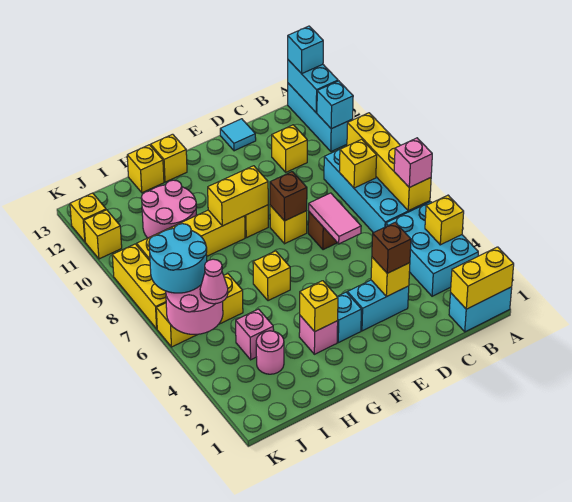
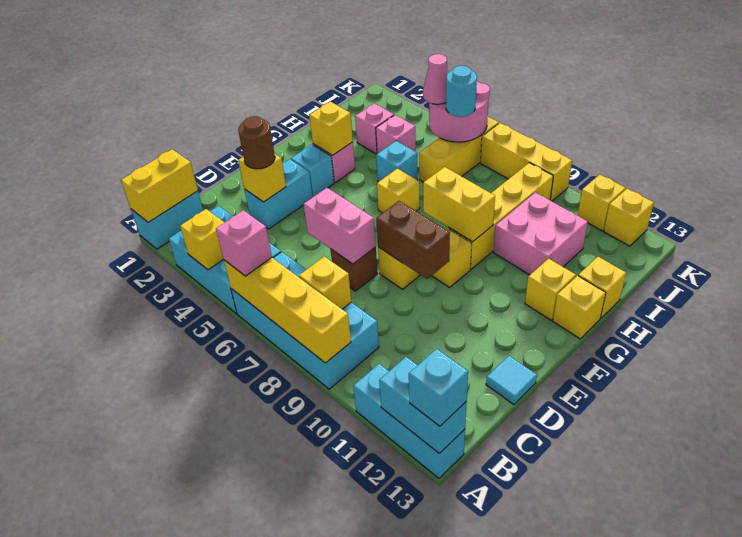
cyan brick A11 level 2 -> cyan brick H5 level 1
yellow brick C11 level 1 -> yellow brick G12 level 1
brown brick D3 level 3 -> brown round brick D3 level 3
pink tile D6:D7 level 2 -> pink brick D6:D7 level 2
brown brick E8 level 2 -> brown brick E8:E9 level 2
yellow brick F9:G9 level 2 -> yellow brick G8:G9 level 2
pink round brick H10:I11 level 1 -> pink brick H10:I11 level 1
pink round brick I3 level 1 -> pink brick I3 level 1
cyan round brick J6:K7 level 3 -> cyan round brick J6 level 3

